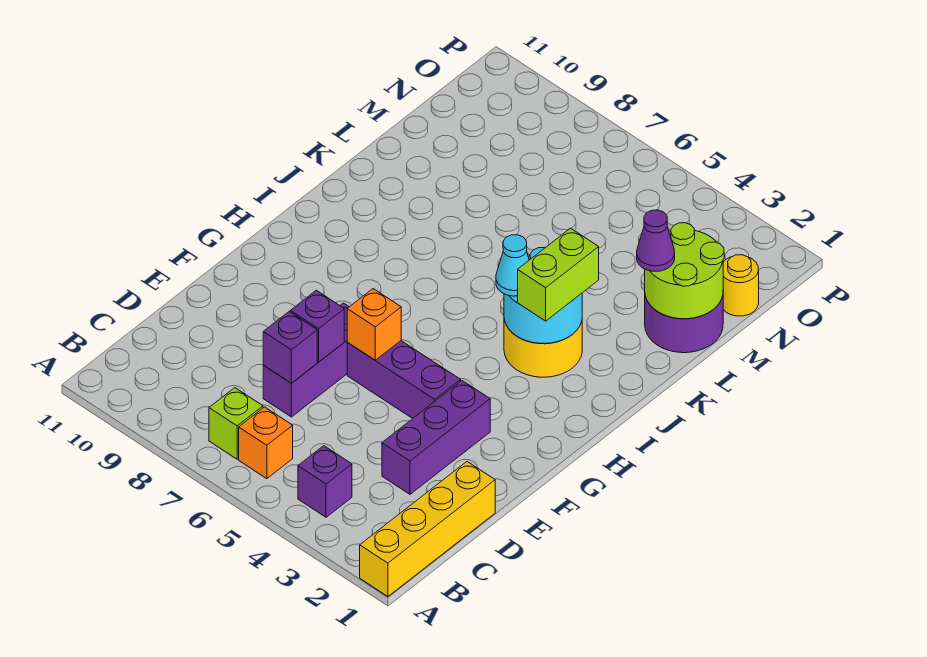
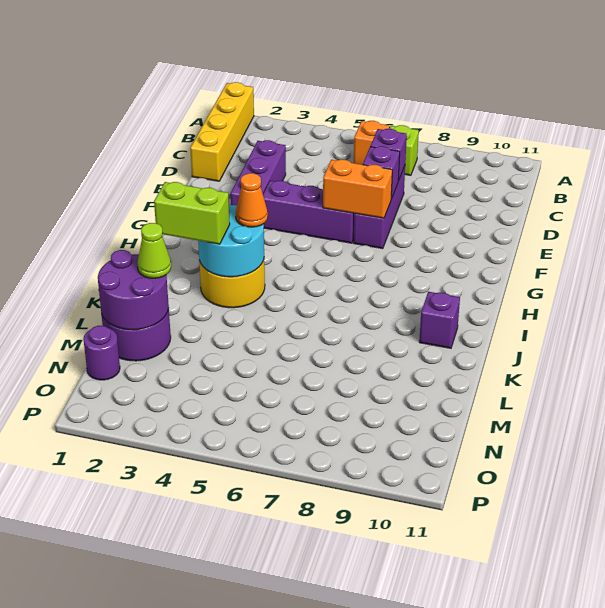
purple brick B4 level 1 -> purple brick J10 level 1
orange brick F6 level 2 -> orange brick F6:F7 level 2
lime brick I3:J3 level 3 -> lime brick J2:J3 level 3
cyan cone I4 level 3 -> orange cone I4 level 3
lime round brick L1:M2 level 2 -> purple round brick L1:M2 level 2
purple cone L2 level 3 -> lime cone L2 level 3
yellow round brick N1 level 1 -> purple round brick N1 level 1

